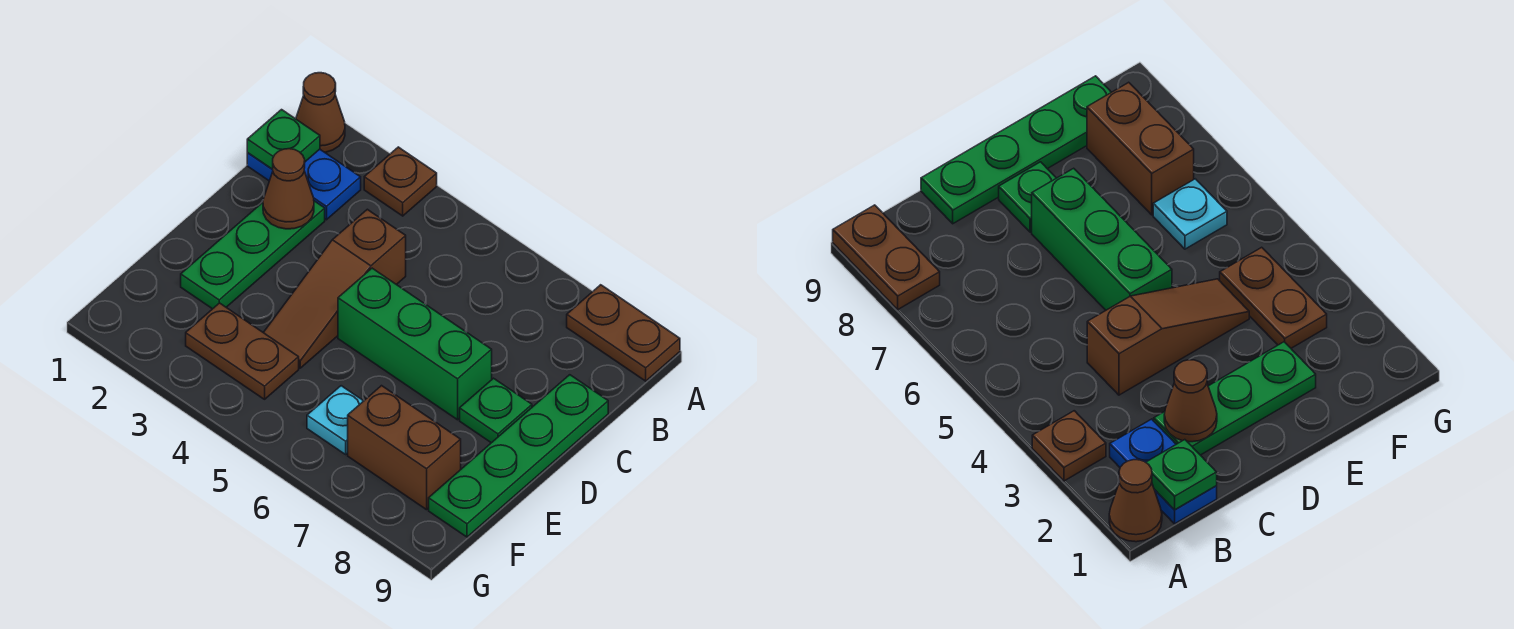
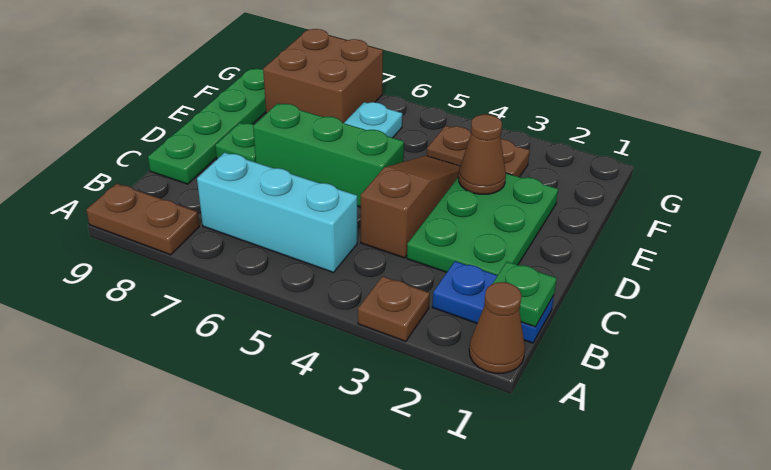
none -> cyan brick B5:B7 level 1
green plate C2:E2 level 1 -> green plate C2:E3 level 1
brown cone C2 level 2 -> brown cone E3 level 2
brown brick F7:F8 level 1 -> brown brick F7:G8 level 1

